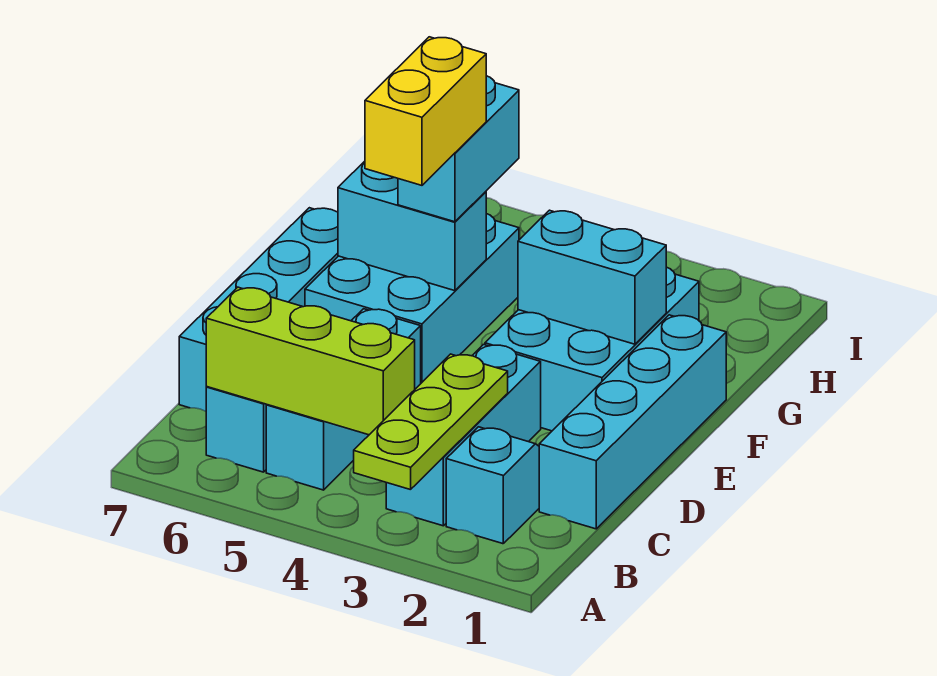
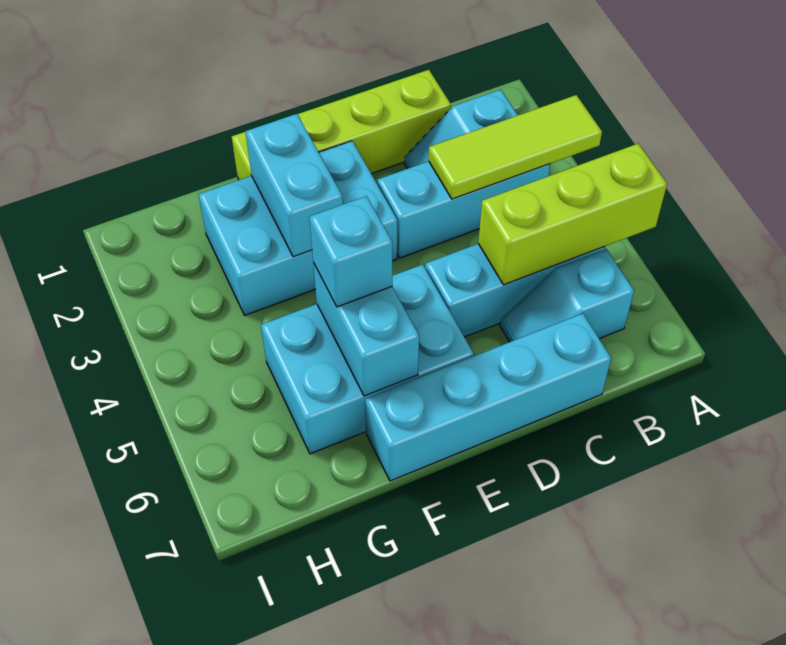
lime plate A3:C3 level 2 -> lime tile A3:C3 level 2
lime brick B4:B6 level 2 -> lime brick A5:C5 level 2
cyan brick C1:F1 level 1 -> lime brick C1:F1 level 1
yellow brick E5:F5 level 4 -> none
cyan brick F5:G5 level 3 -> cyan brick F5 level 3

